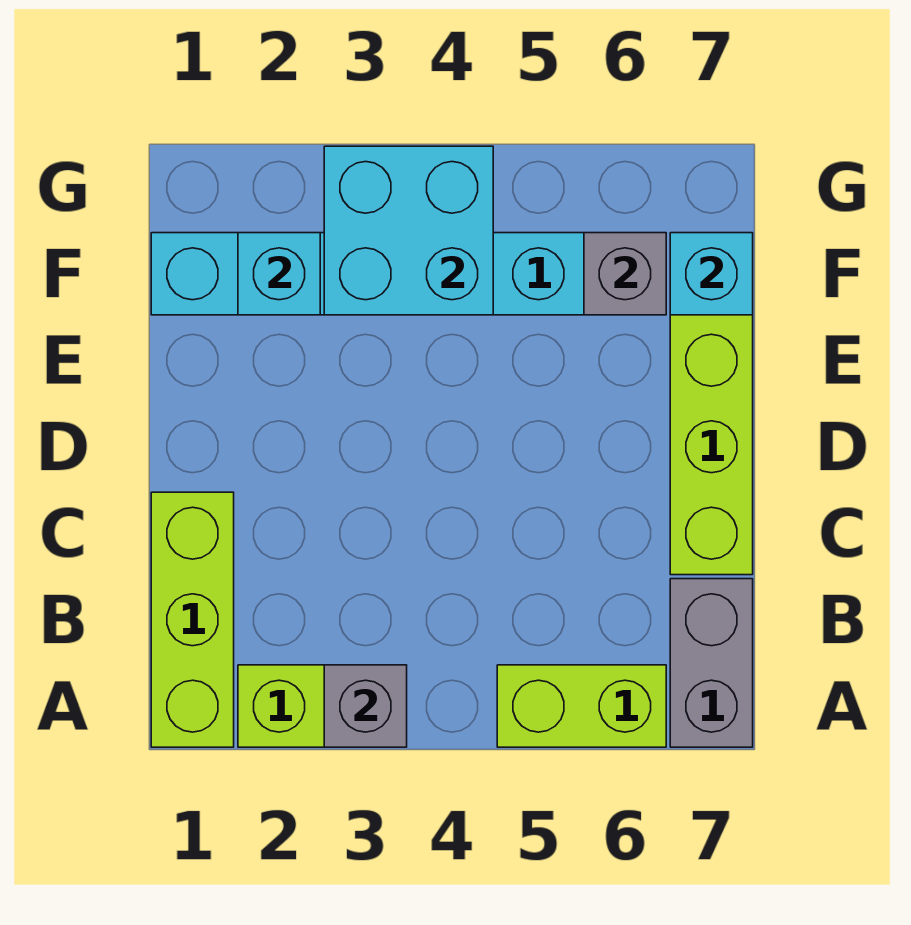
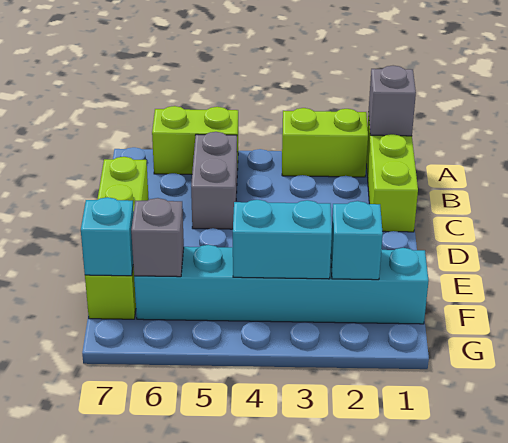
grey brick A3 level 2 -> grey brick A1 level 2
grey brick A7:B7 level 1 -> grey brick B5:C5 level 1
cyan brick F3:G4 level 2 -> cyan brick F3:F4 level 2

